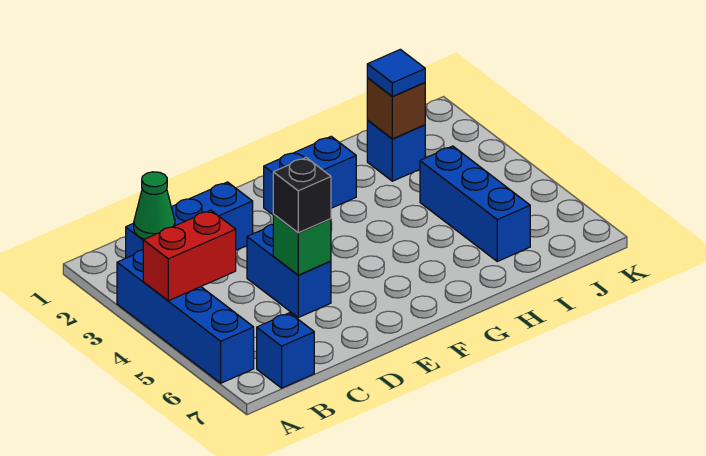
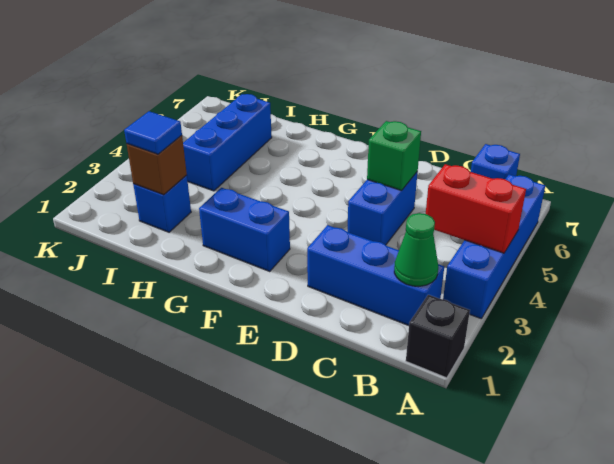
black brick D5 level 3 -> black brick A1 level 1

